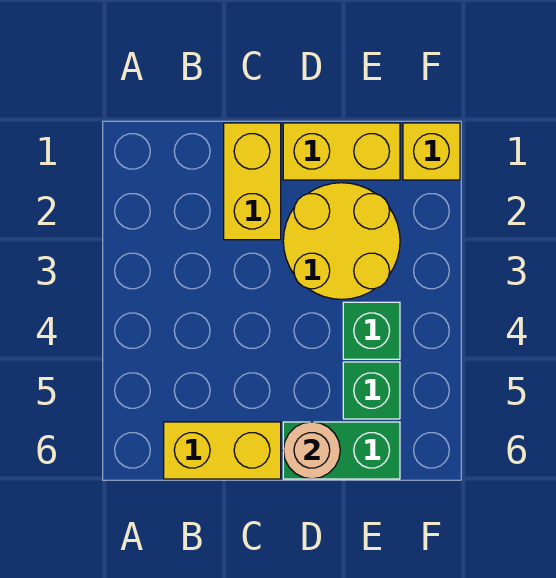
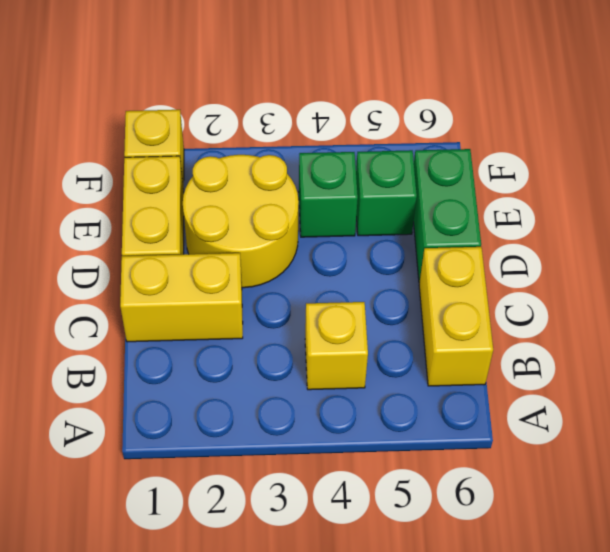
none -> yellow brick B4 level 1
tan round brick D6 level 2 -> none

